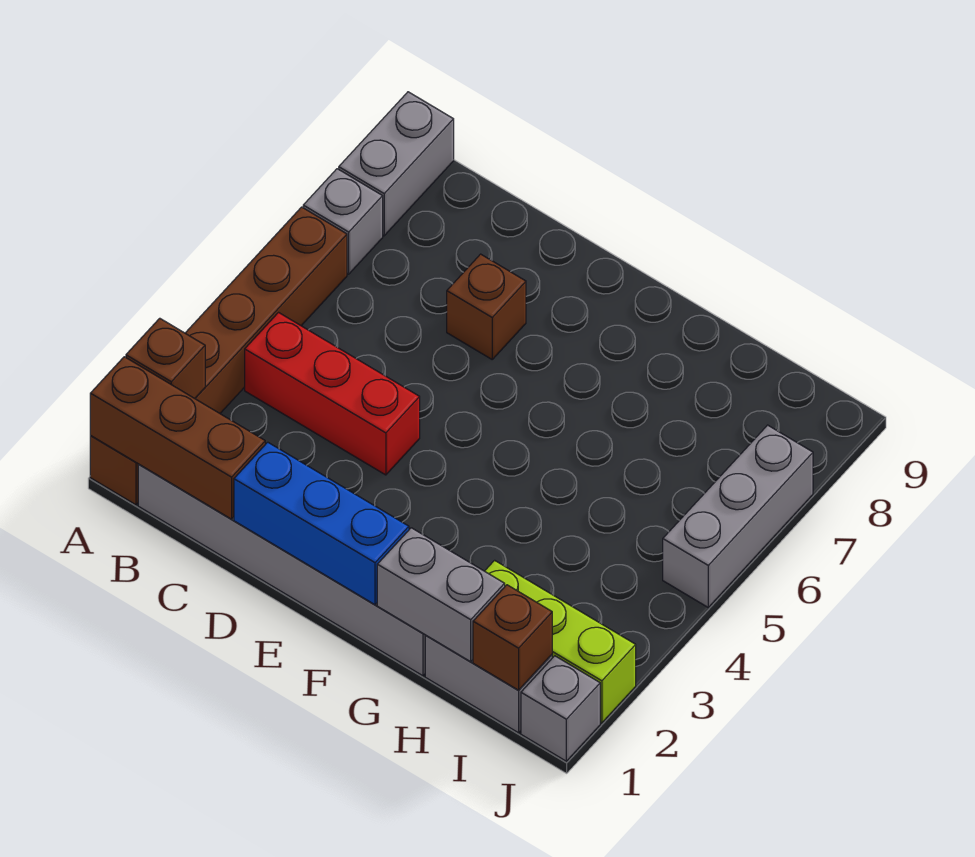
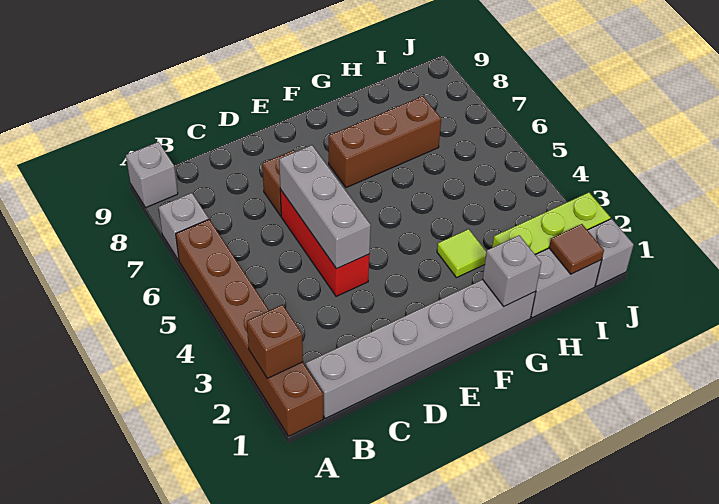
brown brick A1:C1 level 2 -> brown brick F7:H7 level 1
grey brick A8:A9 level 1 -> grey brick A9 level 1
red brick B4:D4 level 1 -> red brick D4:D6 level 1
blue brick D1:F1 level 2 -> none
grey brick G1:H1 level 2 -> grey brick G1 level 2
none -> lime tile G3 level 1
brown brick I1 level 2 -> brown tile I1 level 2
grey brick J5:J7 level 1 -> grey brick D4:D6 level 2

